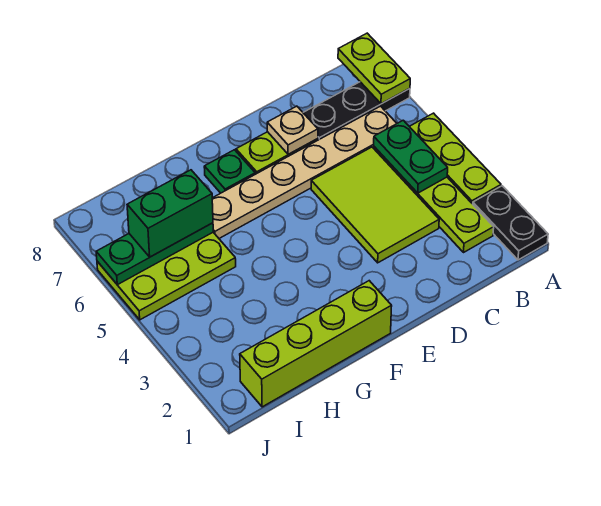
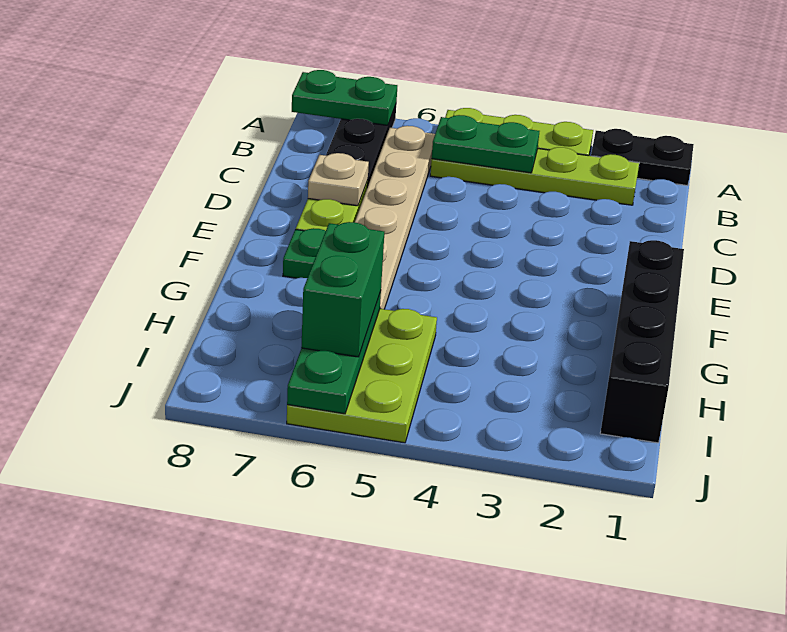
lime plate A7:A8 level 2 -> green plate A7:A8 level 2
lime tile C3:D5 level 1 -> none
lime brick F1:I1 level 1 -> black brick F1:I1 level 1

